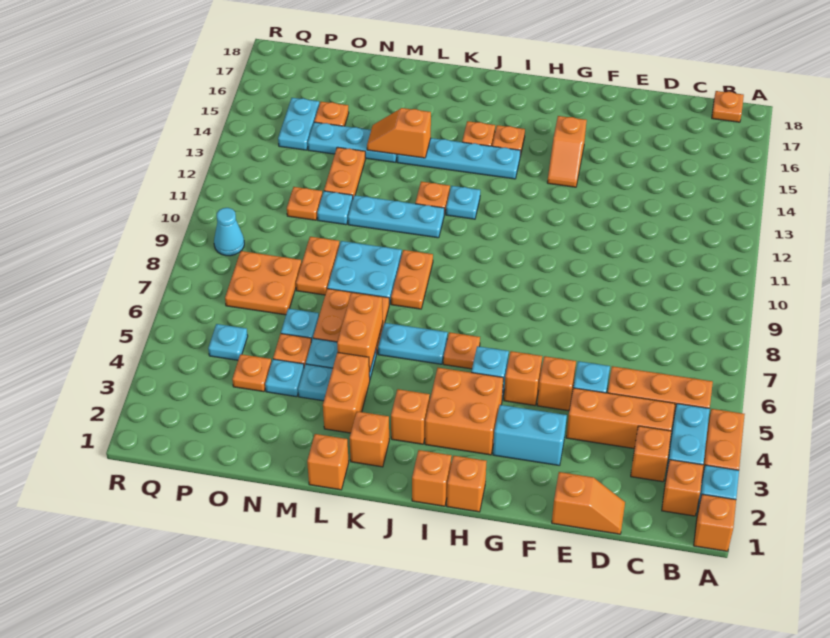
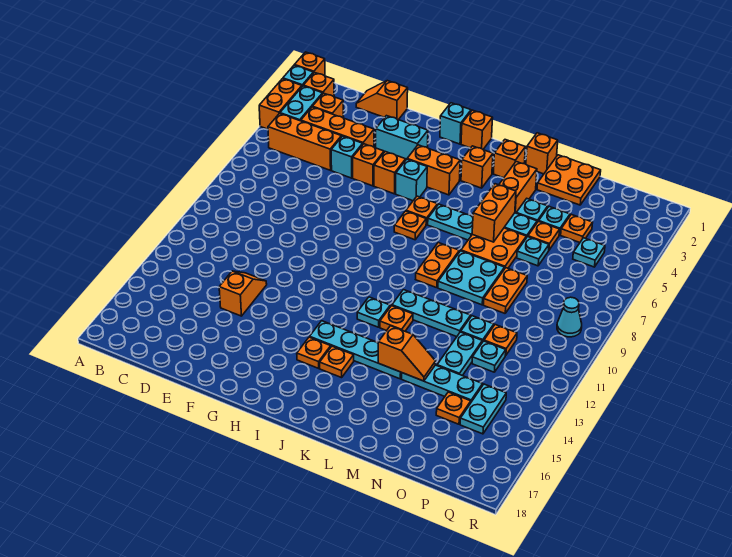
orange plate B18 level 1 -> orange plate I7 level 1
orange slope G14:G15 level 1 top 15 -> orange slope E13:E14 level 1 top 14
orange brick H1 level 1 -> cyan brick H1 level 1
orange brick H3:I4 level 1 -> orange brick H4:I4 level 1
orange plate N12:N13 level 1 -> cyan plate N12:N13 level 1
orange plate O7:P8 level 1 -> orange plate M1:N2 level 1
none -> cyan plate O12 level 1

